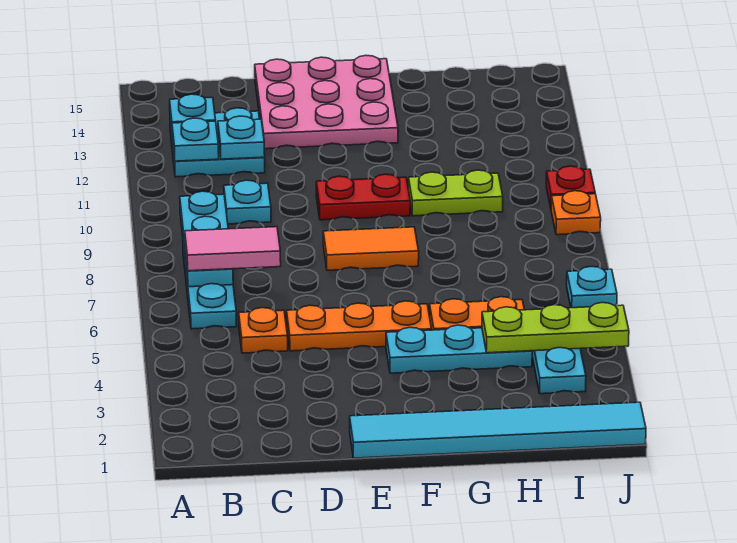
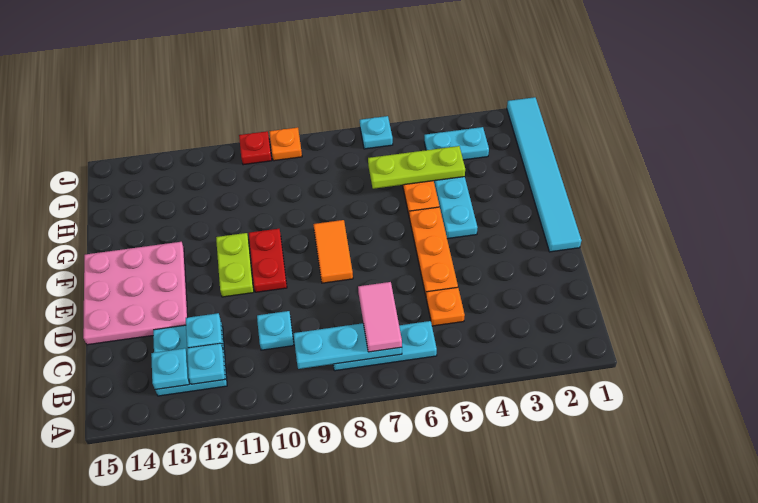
lime plate G10:H10 level 1 -> lime plate E11:F11 level 1
lime plate H4:J4 level 2 -> lime plate H4:H6 level 2

